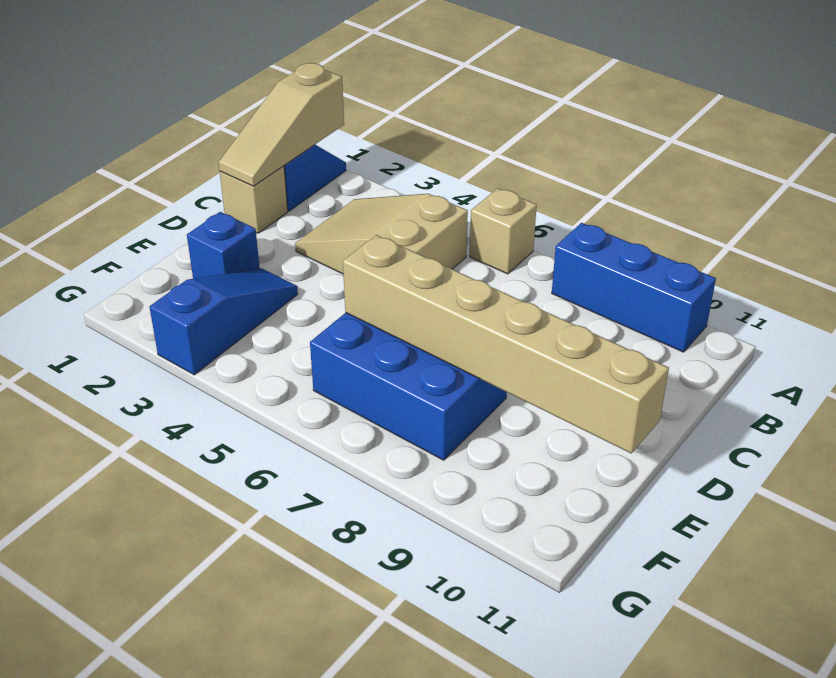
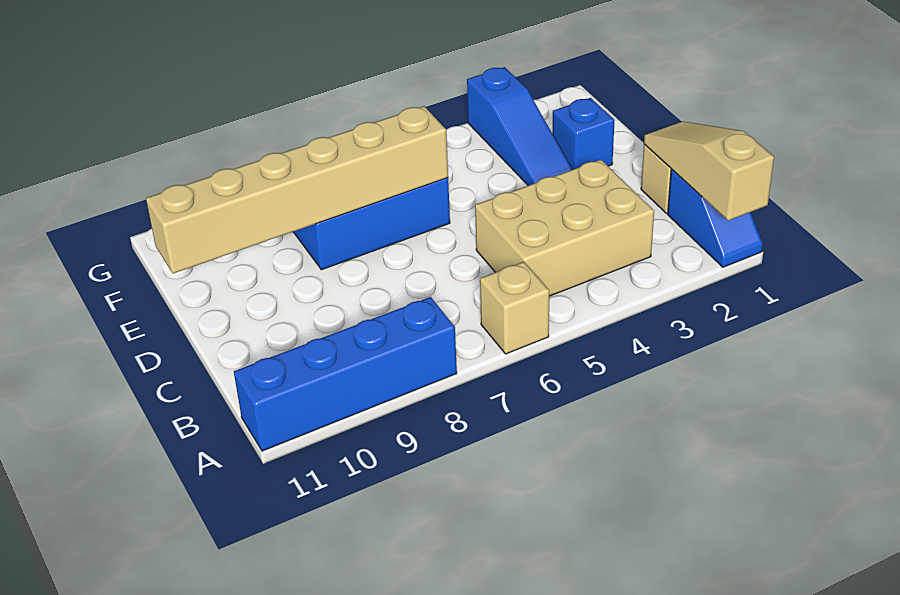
blue brick A8:A10 level 1 -> blue brick A8:A11 level 1
tan slope B3:C5 level 1 top 5 -> tan brick B3:C5 level 1

